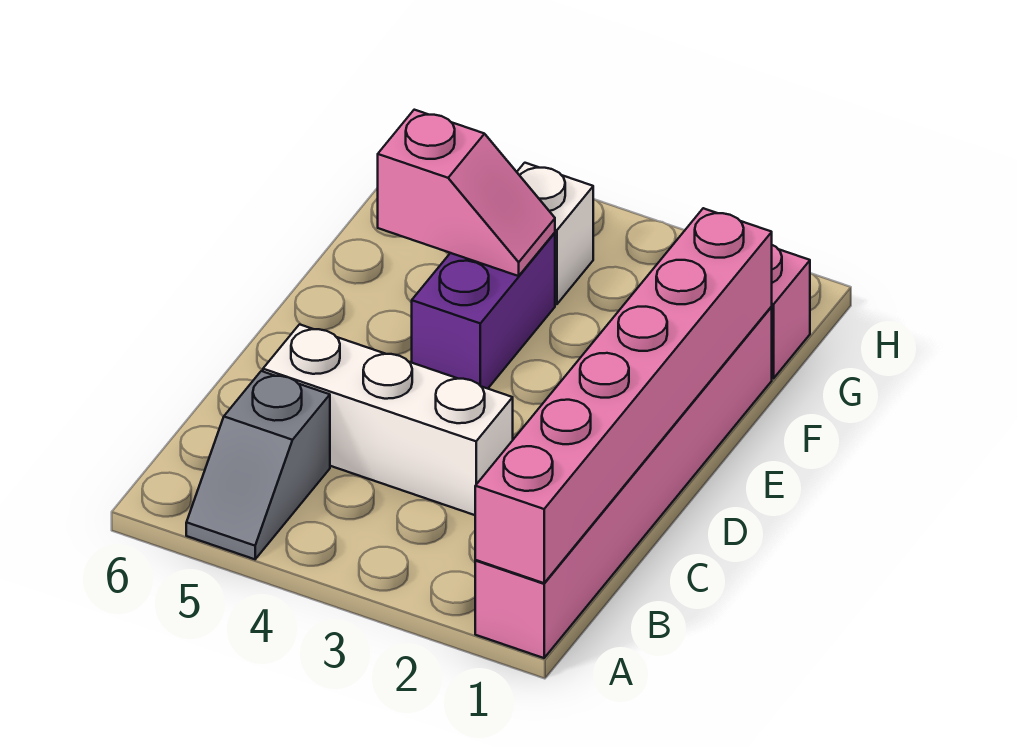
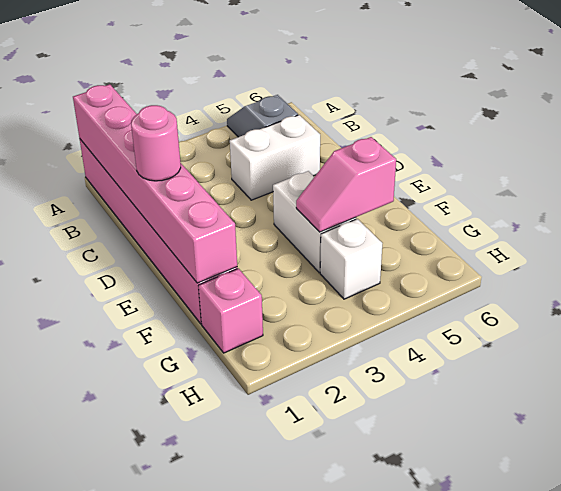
white brick C3:C5 level 1 -> white brick C4:C5 level 1
none -> pink round brick D1 level 3
purple brick E4:F4 level 1 -> white brick E4:F4 level 1

